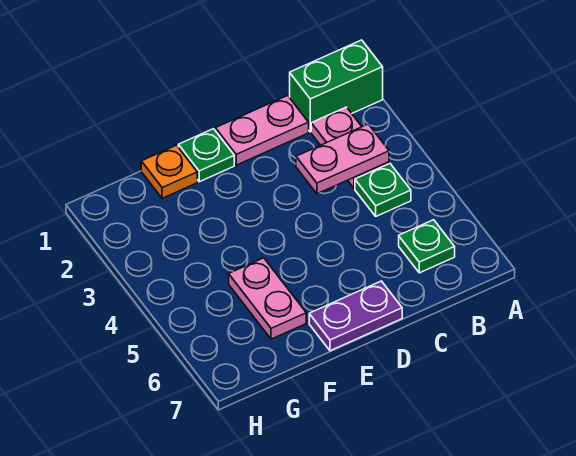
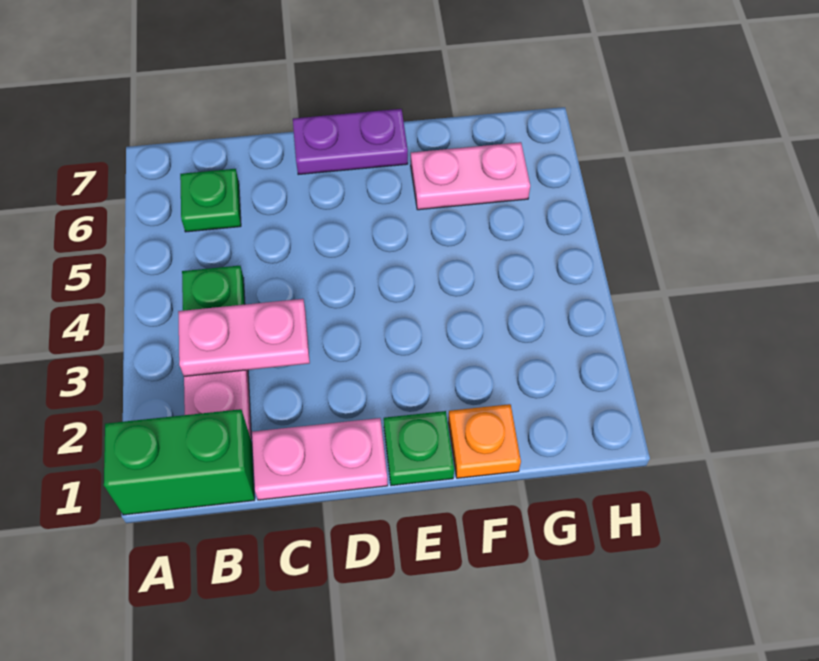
pink plate F5:F6 level 1 -> pink plate F6:G6 level 1

